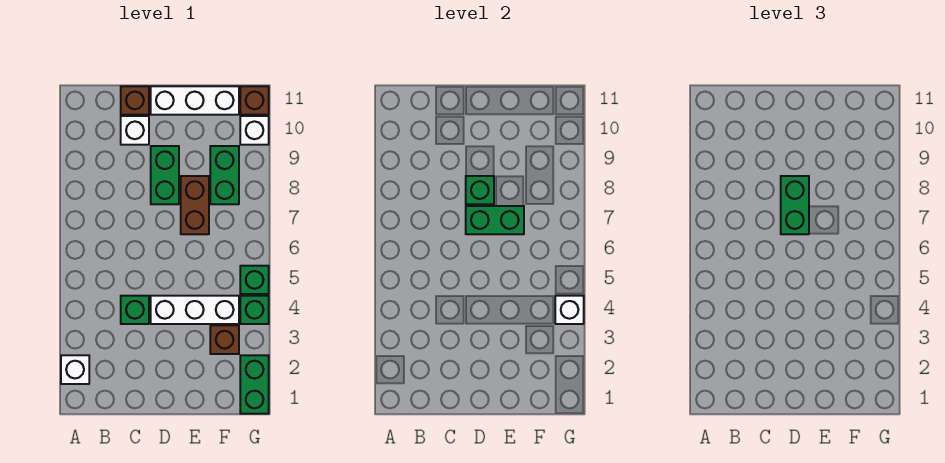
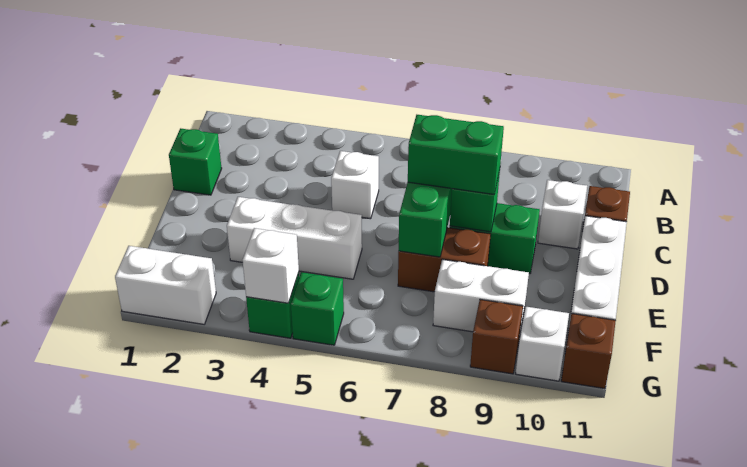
white brick A2 level 1 -> white brick C5 level 1
green brick C4 level 1 -> green brick C1 level 1
white brick D4:F4 level 1 -> white brick E3:E5 level 1
brown brick F3 level 1 -> brown brick G9 level 1
green brick F8:F9 level 1 -> white brick F8:F9 level 1
green brick G1:G2 level 1 -> white brick G1:G2 level 1

